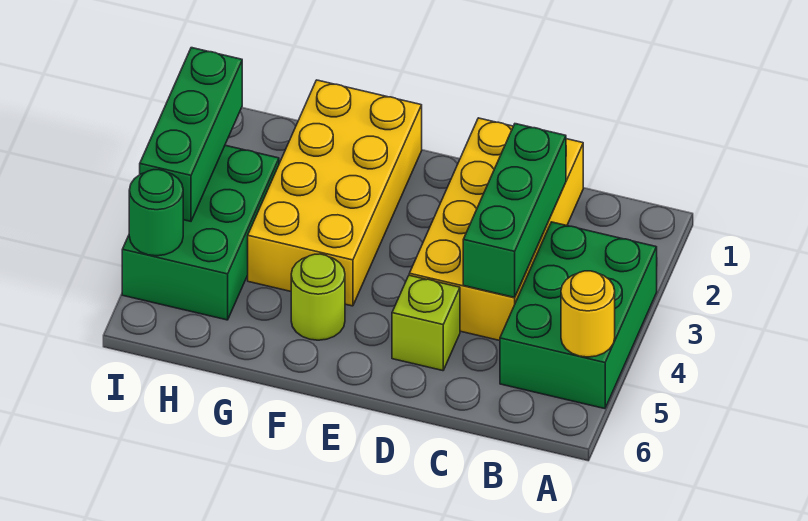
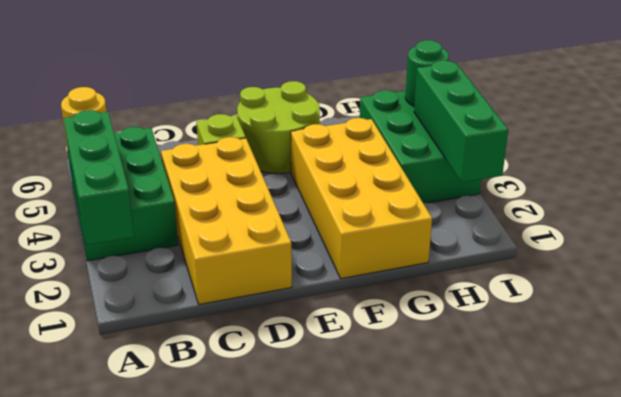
green brick C2:C4 level 2 -> green brick A2:A4 level 2
lime round brick F5 level 1 -> lime round brick E5:F6 level 1

